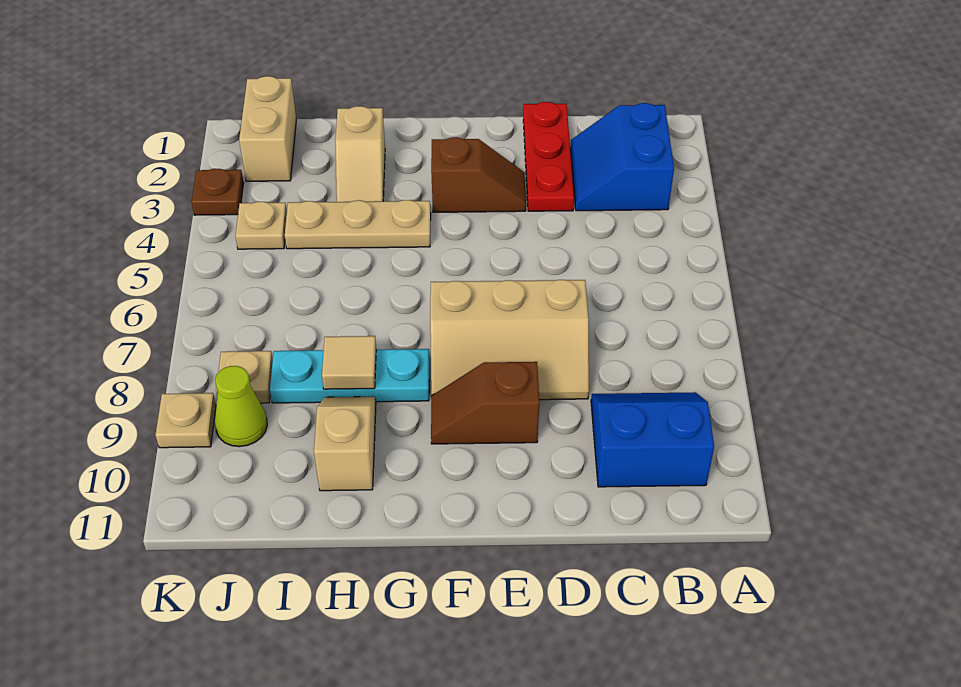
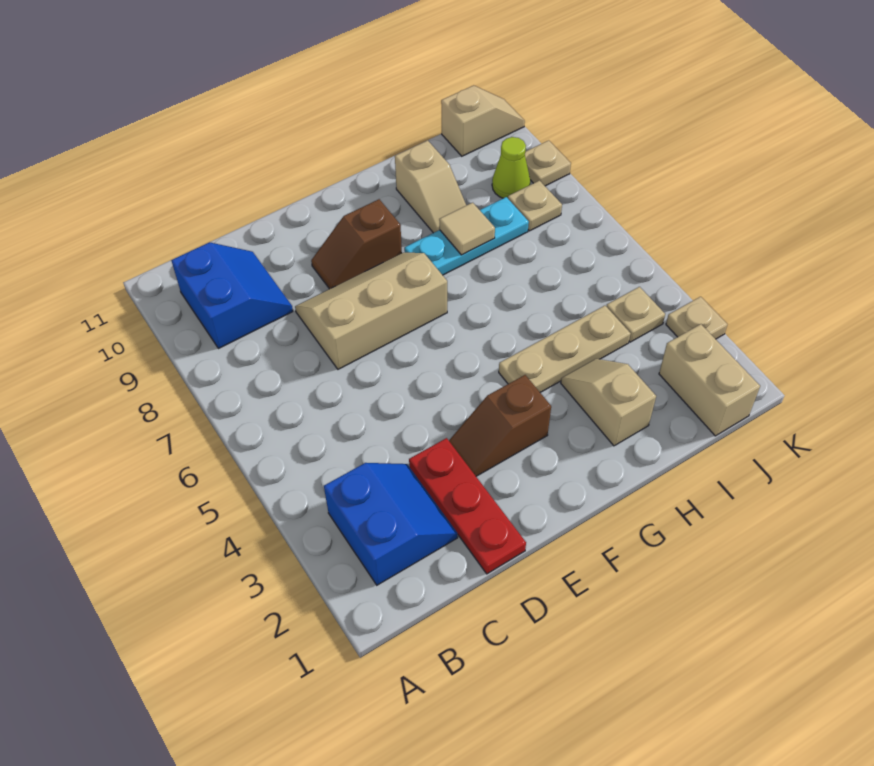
blue slope B9:C10 level 1 top 10 -> blue slope B9:C10 level 1 top B
brown slope E9:F9 level 1 top E -> brown slope E9:F9 level 1 top F
none -> tan slope J11:K11 level 1 top J
brown plate K3 level 1 -> tan plate K3 level 1

